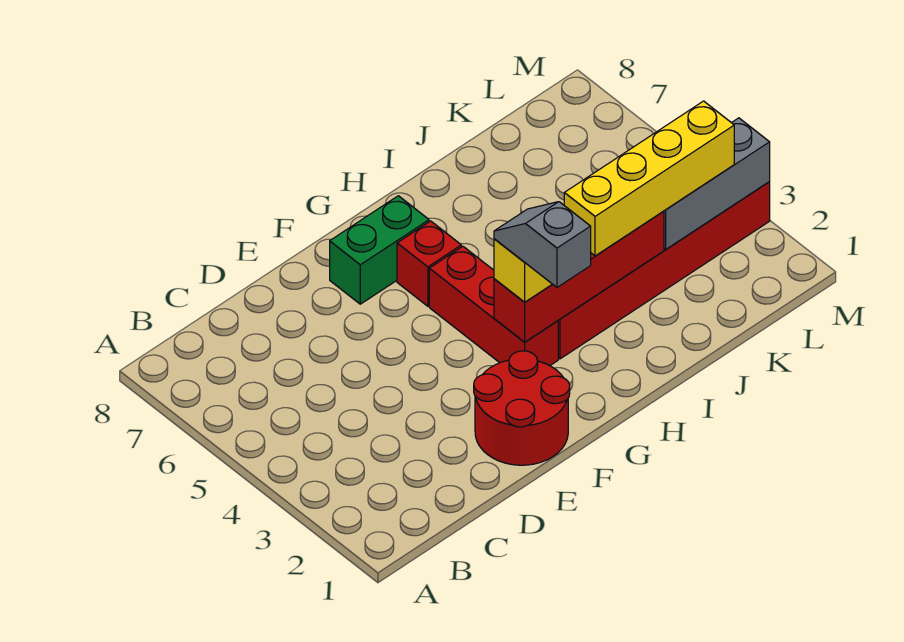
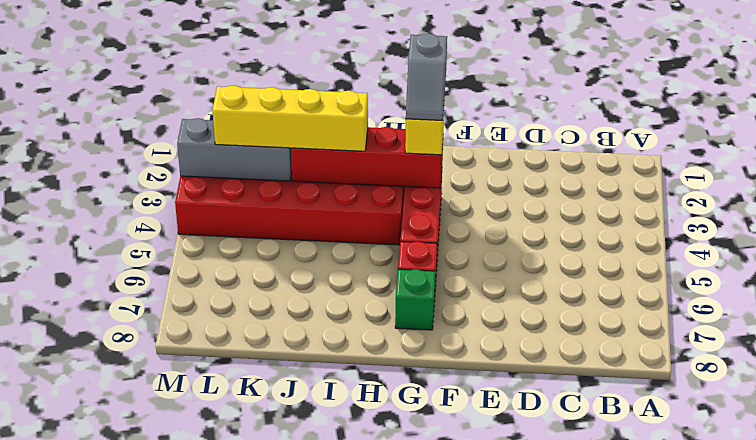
red round brick E1:F2 level 1 -> none
green brick F7:G7 level 1 -> green brick G7 level 1

